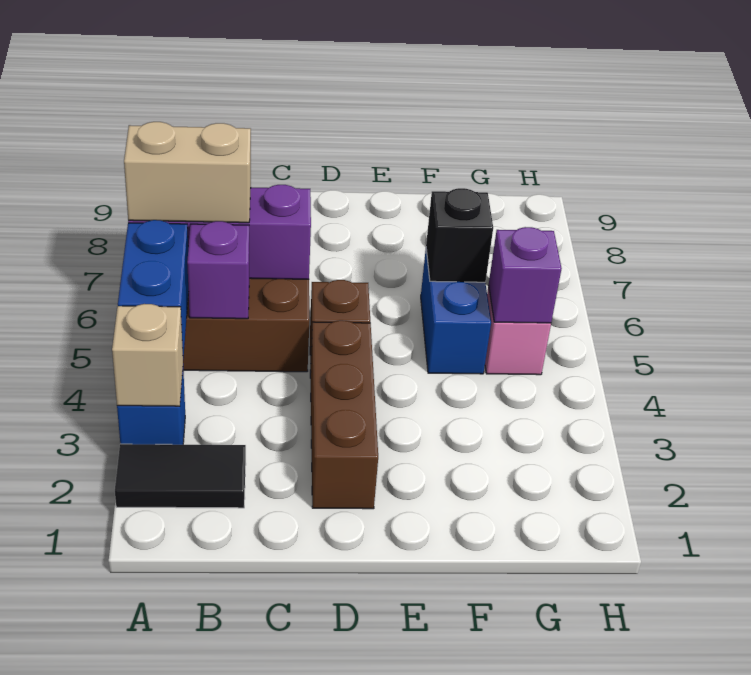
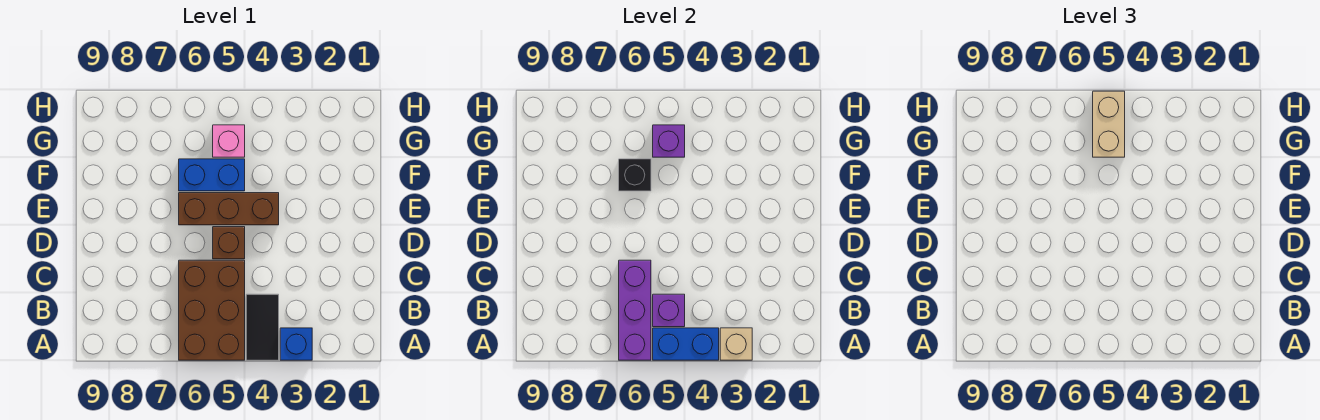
black tile A2:B2 level 1 -> black tile A4:B4 level 1
tan brick A6:B6 level 3 -> tan brick G5:H5 level 3
brown brick D2:D4 level 1 -> brown brick E4:E6 level 1

